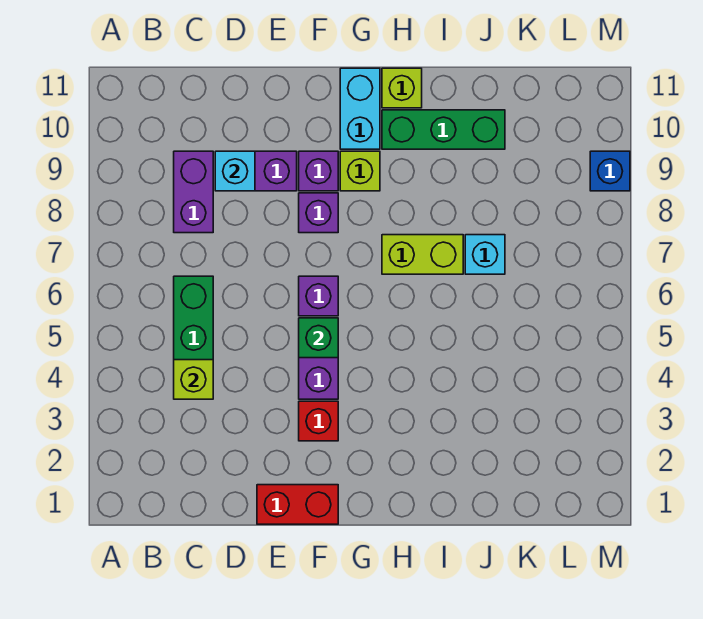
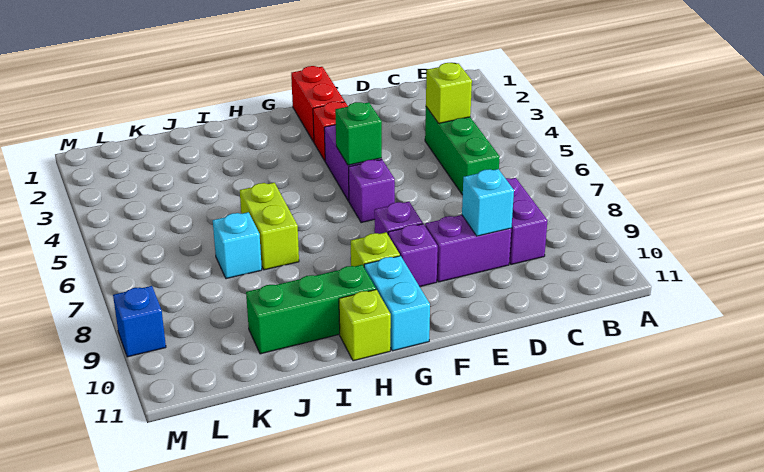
red brick E1:F1 level 1 -> red brick F1:F2 level 1
lime brick H7:I7 level 1 -> lime brick I6:I7 level 1

